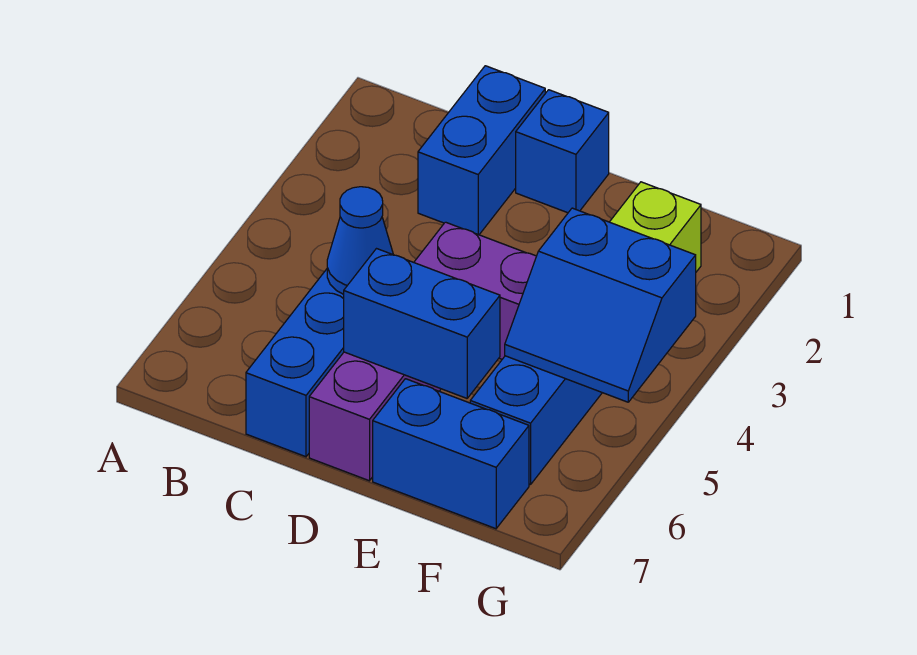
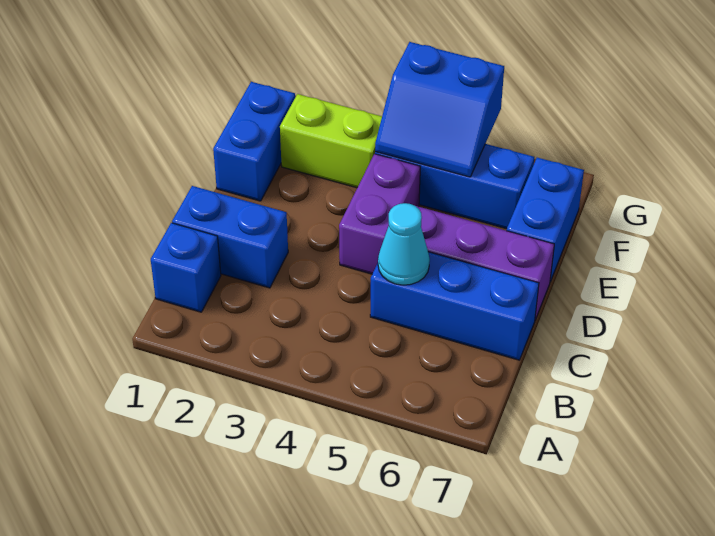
blue cone C5 level 2 -> cyan cone C5 level 2
blue brick D1 level 1 -> blue brick B1 level 1
blue brick D6:E6 level 2 -> blue brick E1:F1 level 1
blue slope F4:G5 level 2 top 4 -> blue slope F4:G5 level 2 top G

